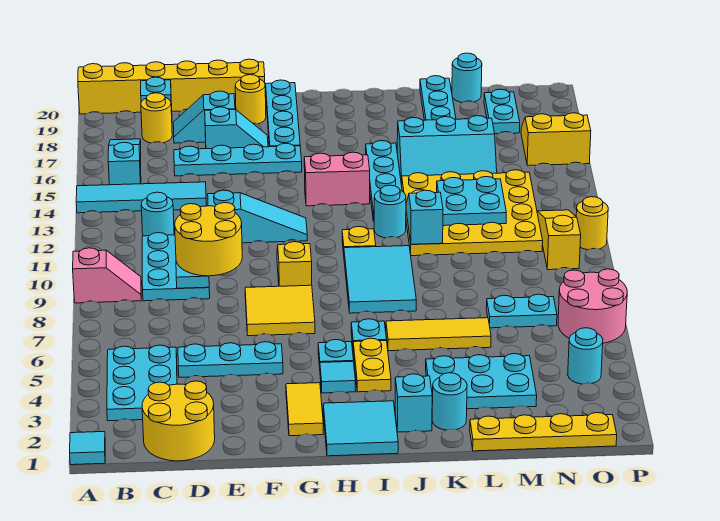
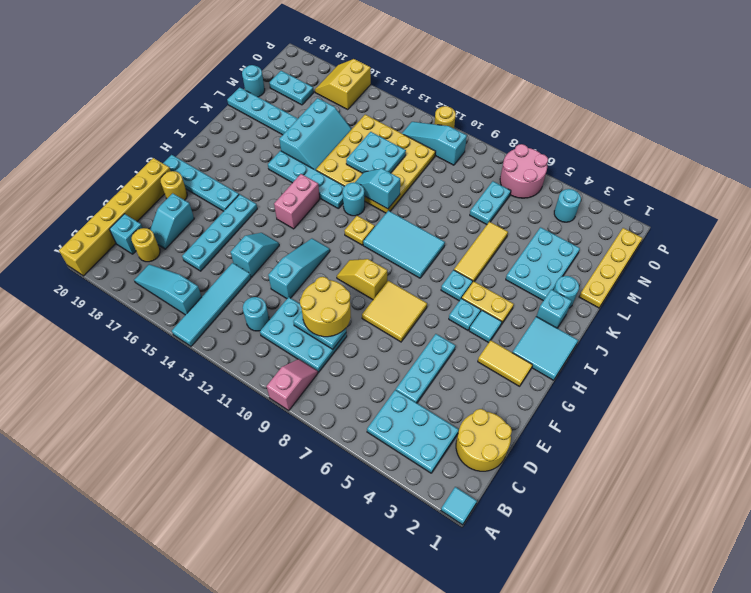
cyan slope E17:F17 level 1 top E -> cyan slope E14:F14 level 1 top E
yellow slope O10:O12 level 1 top 10 -> cyan slope O10:O12 level 1 top 10

